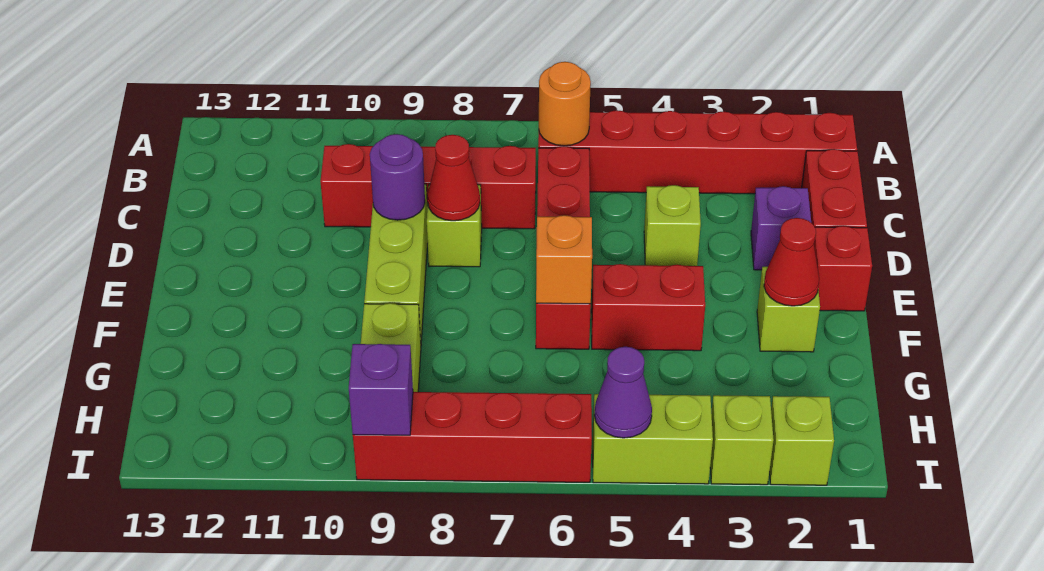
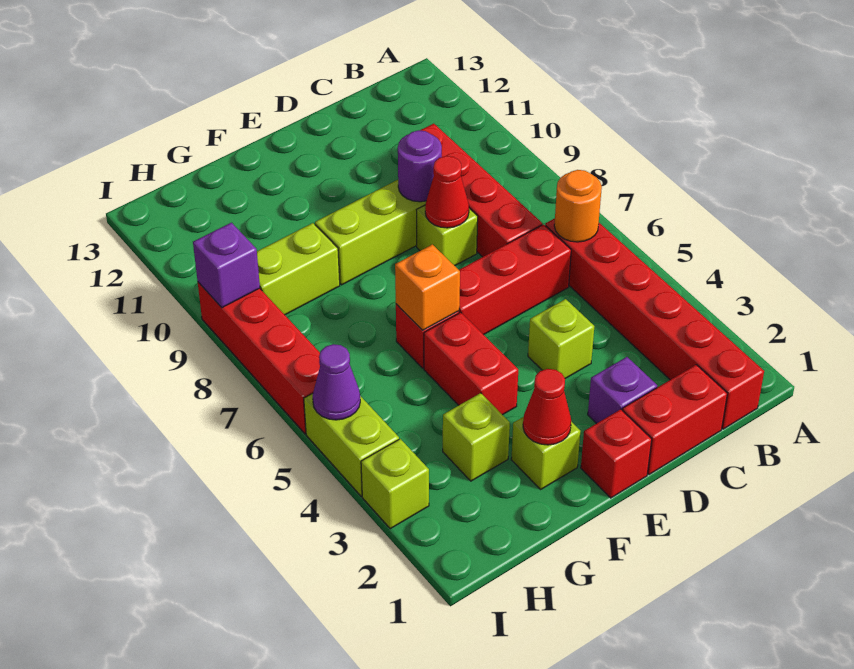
lime brick I2 level 1 -> lime brick G3 level 1

